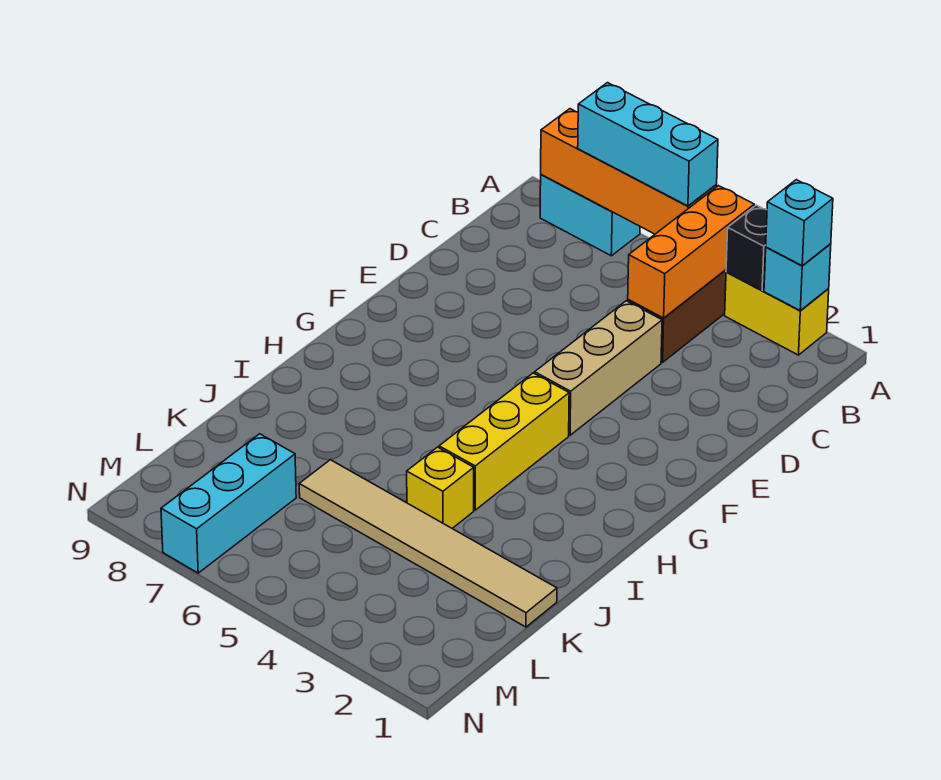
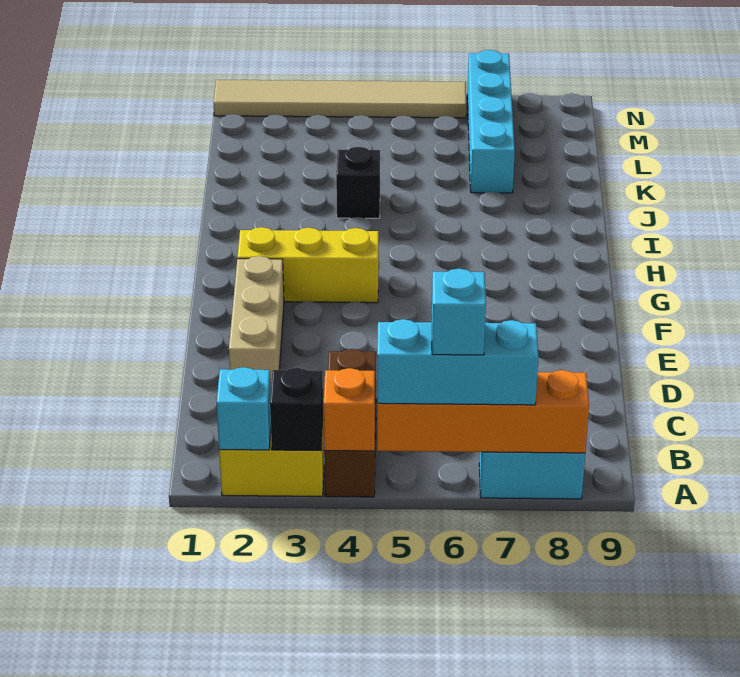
cyan brick A2 level 3 -> cyan brick A6 level 4
orange brick A4:C4 level 2 -> orange brick A4 level 2
tan brick D4:F4 level 1 -> tan brick D2:F2 level 1
yellow brick G4:I4 level 1 -> yellow brick G2:G4 level 1
yellow brick J4 level 1 -> black brick J4 level 1
tan tile K1:K6 level 1 -> tan tile N1:N6 level 1
cyan brick L7:N7 level 1 -> cyan brick K7:N7 level 1

